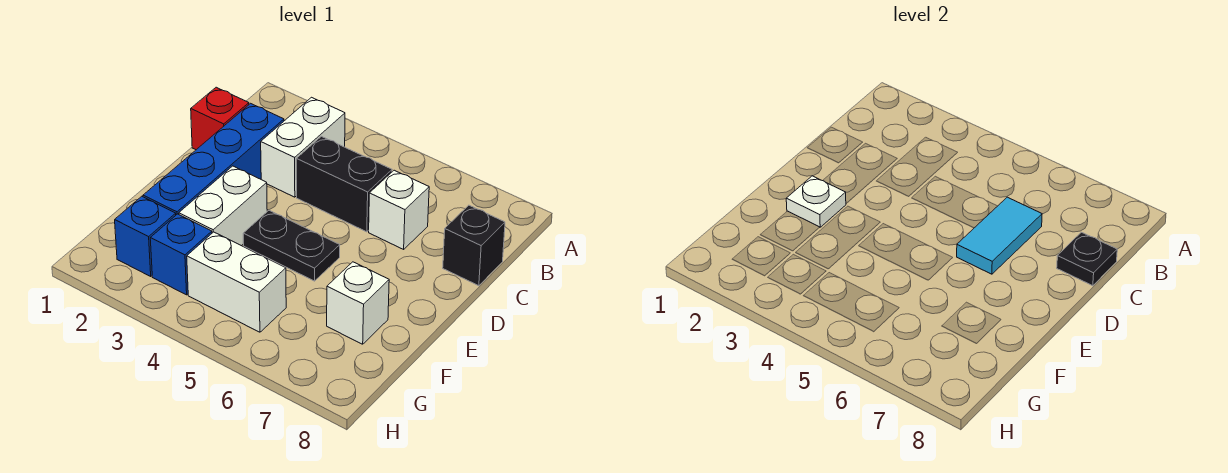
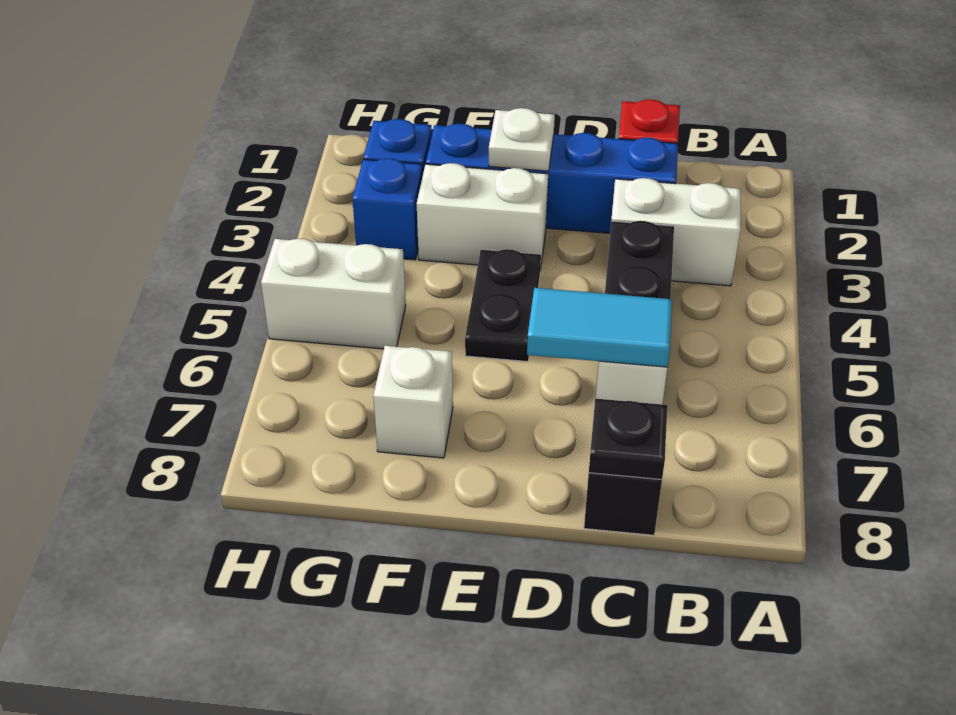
white brick G4:G5 level 1 -> white brick G5:H5 level 1

